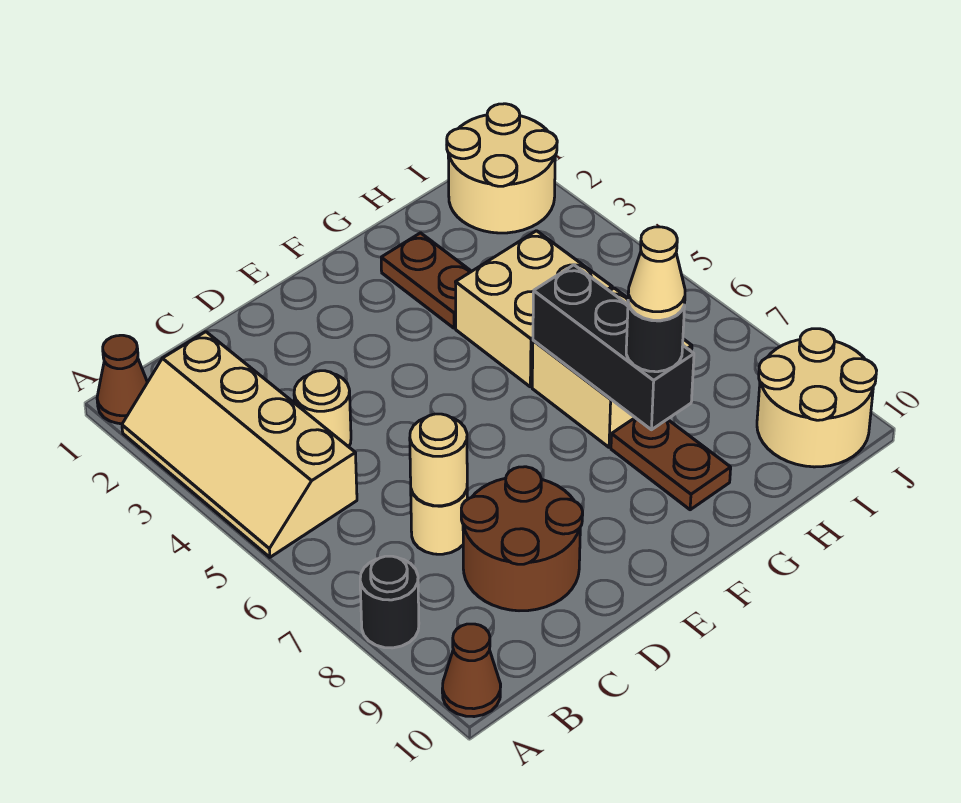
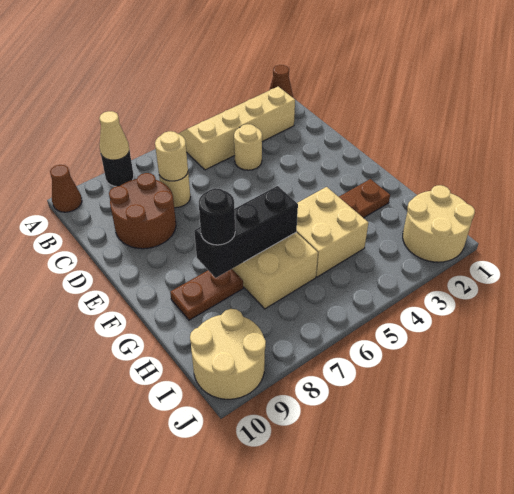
tan cone G8 level 4 -> tan cone A8 level 2

